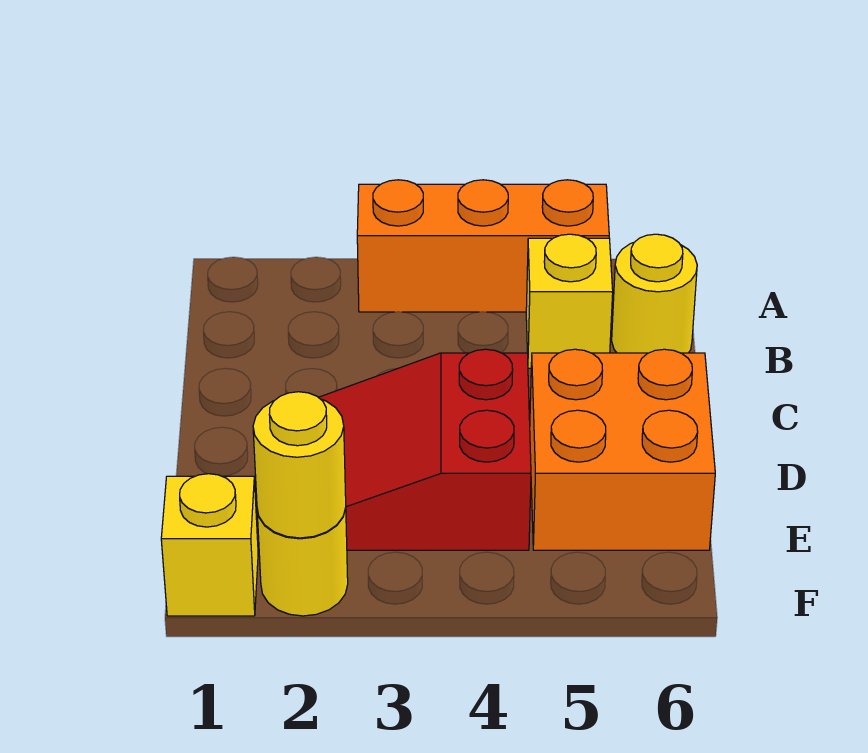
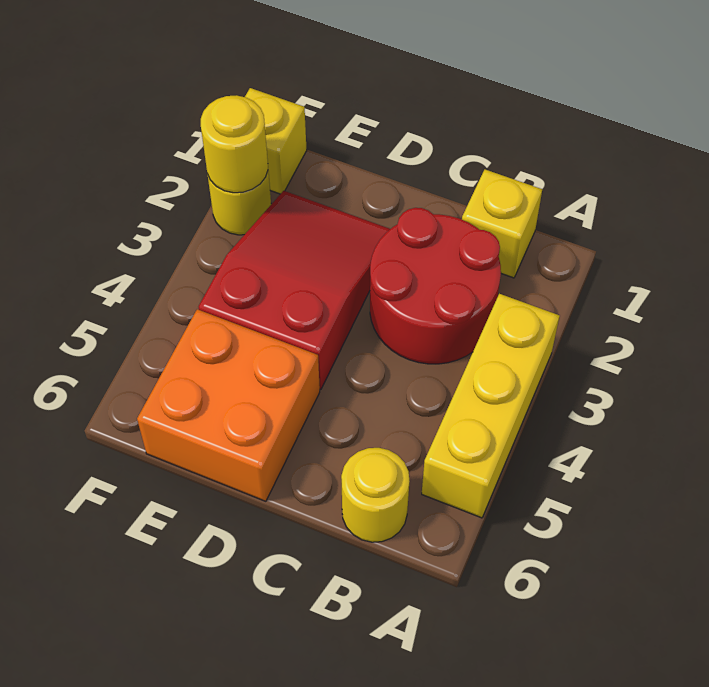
orange brick A3:A5 level 1 -> yellow brick A3:A5 level 1
none -> red round brick B2:C3 level 1
yellow brick B5 level 1 -> yellow brick B1 level 1

